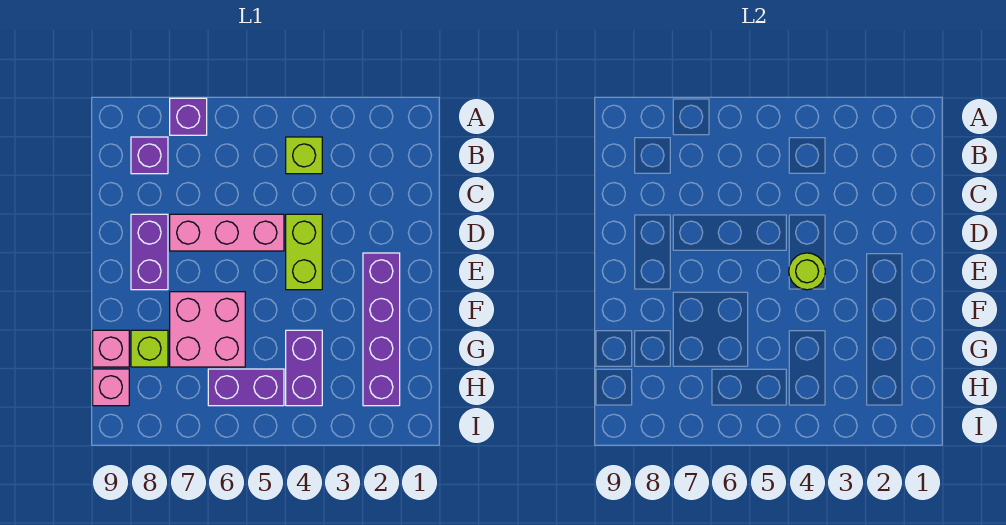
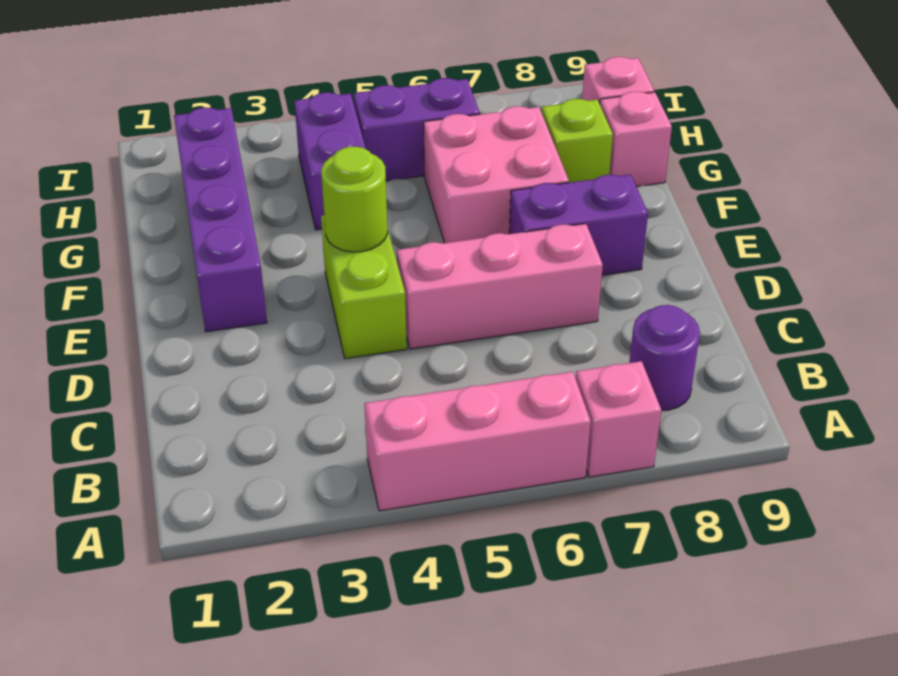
none -> pink brick A4:A6 level 1
purple brick A7 level 1 -> pink brick A7 level 1
lime brick B4 level 1 -> none
purple brick B8 level 1 -> purple round brick B8 level 1
purple brick D8:E8 level 1 -> purple brick E7:E8 level 1

